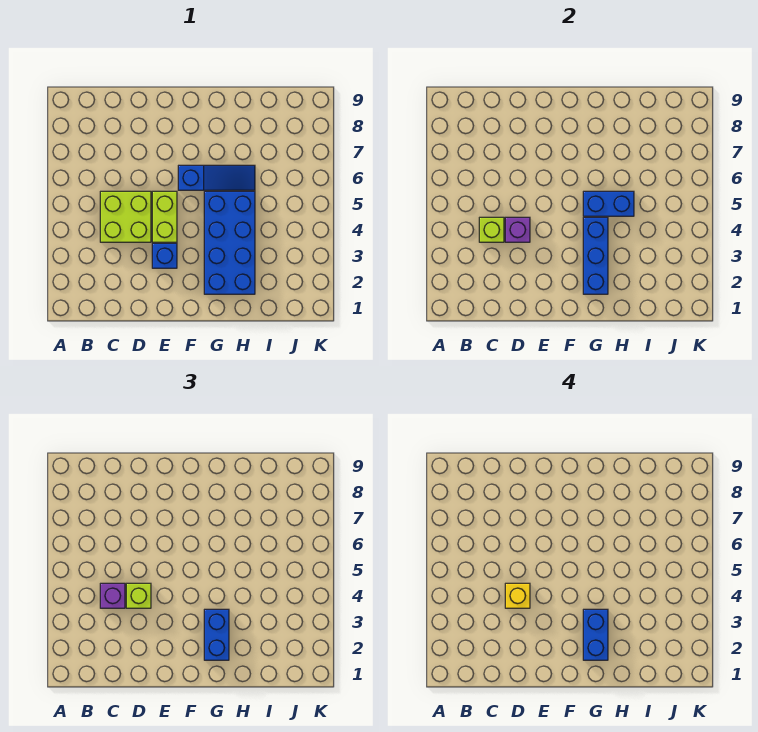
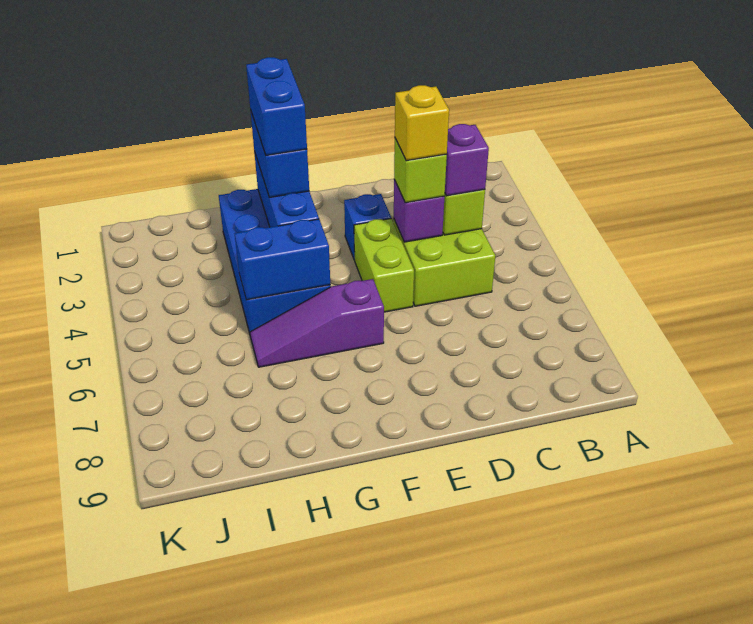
blue slope F6:H6 level 1 top F -> purple slope F6:H6 level 1 top F

